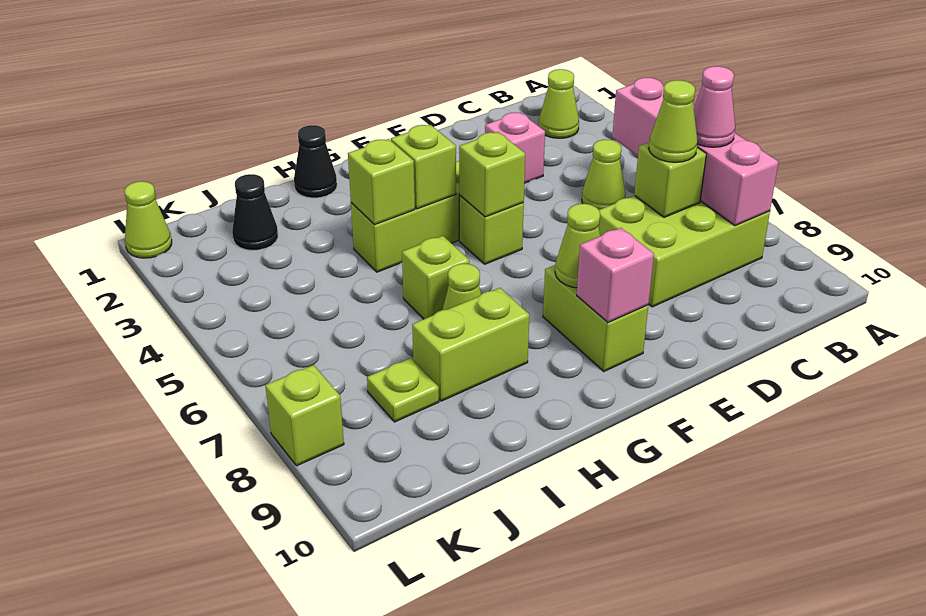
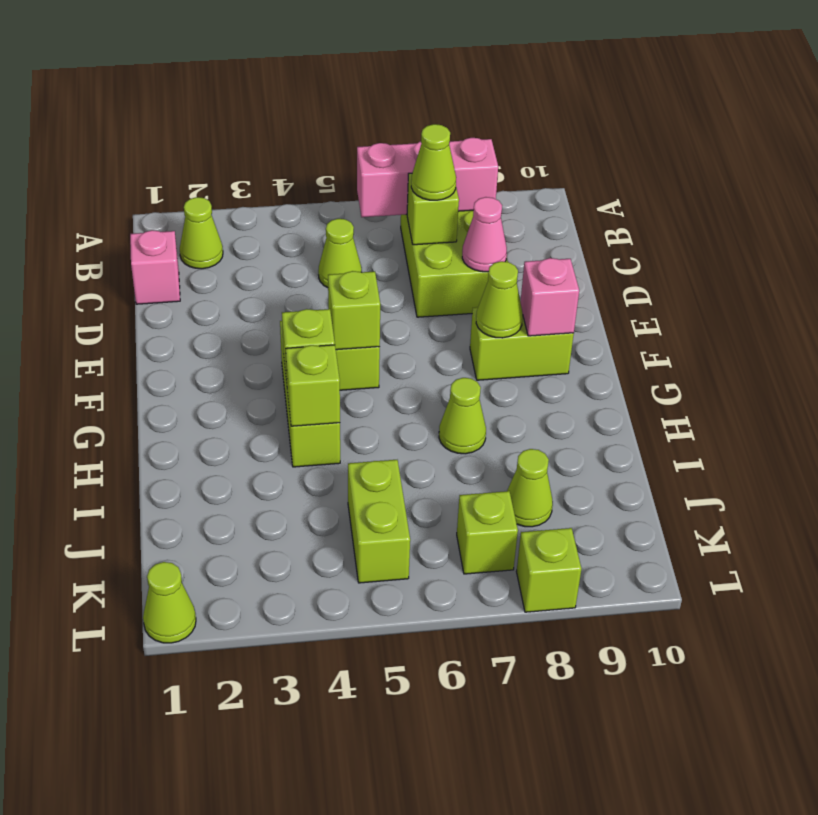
pink brick B5:B8 level 2 -> pink brick B6:B8 level 2
pink cone B7 level 3 -> pink cone D8 level 2
pink brick D3 level 1 -> pink brick C1 level 1
black cone H1 level 1 -> none
lime brick H6 level 1 -> lime brick K7 level 1
lime brick H8:I8 level 1 -> lime brick J5:K5 level 1
black cone J2 level 1 -> none
lime plate J8 level 1 -> lime cone J8 level 1

